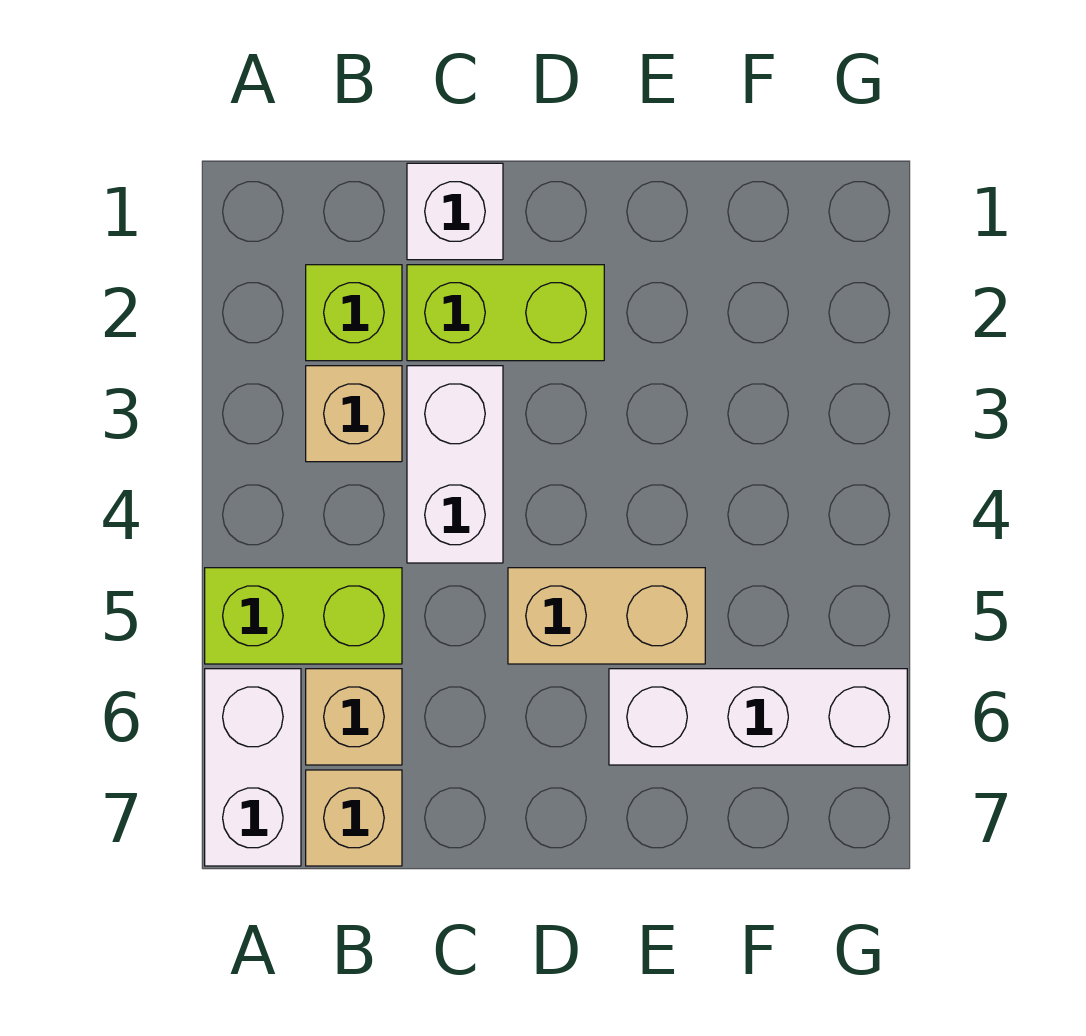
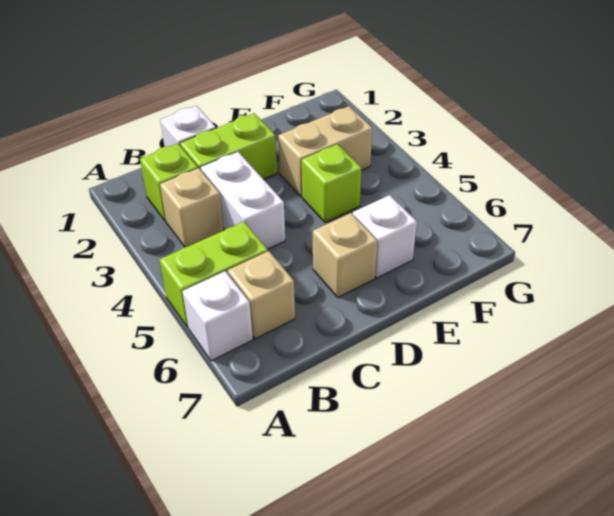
white brick A6:A7 level 1 -> white brick A6 level 1
tan brick B7 level 1 -> tan brick D6 level 1
tan brick D5:E5 level 1 -> tan brick E3:F3 level 1
none -> lime brick E4 level 1
white brick E6:G6 level 1 -> white brick E6 level 1

